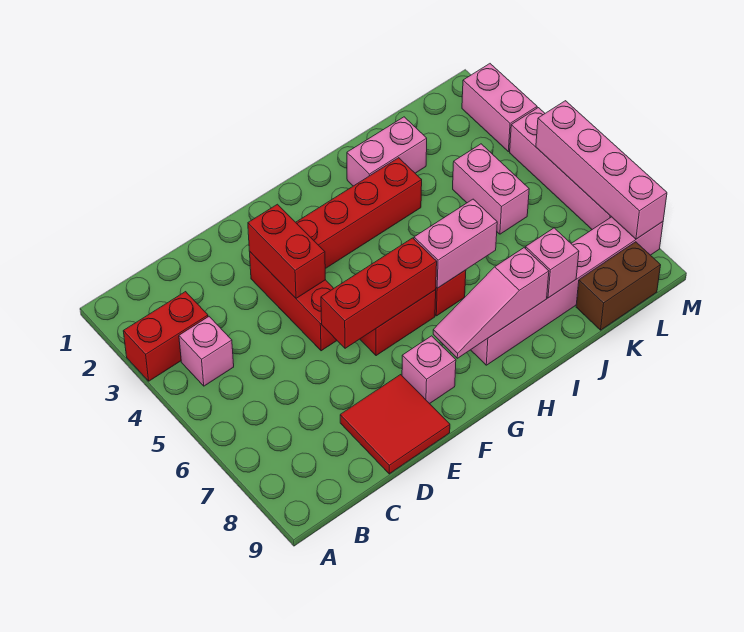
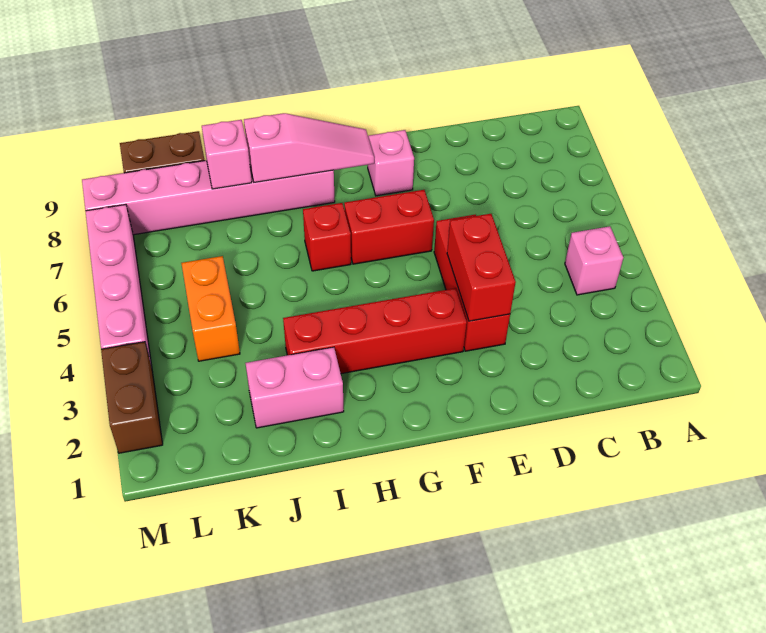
red brick A3:B3 level 1 -> none
red tile D8:E9 level 1 -> none
red brick E6:G6 level 2 -> none
pink brick H6:I6 level 2 -> none
pink brick K4:K5 level 1 -> orange brick K4:K5 level 1
pink brick M2:M3 level 1 -> brown brick M2:M3 level 1
pink brick M5:M8 level 2 -> none

